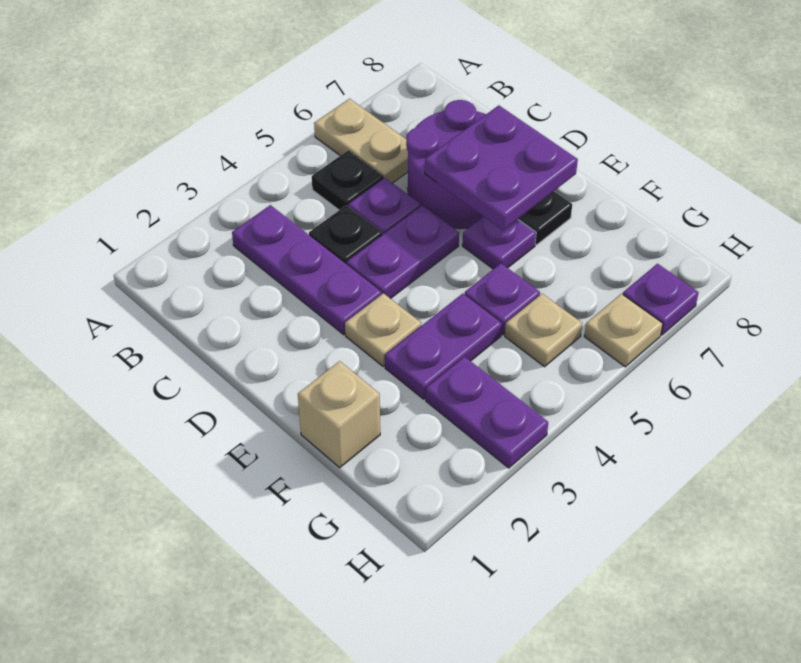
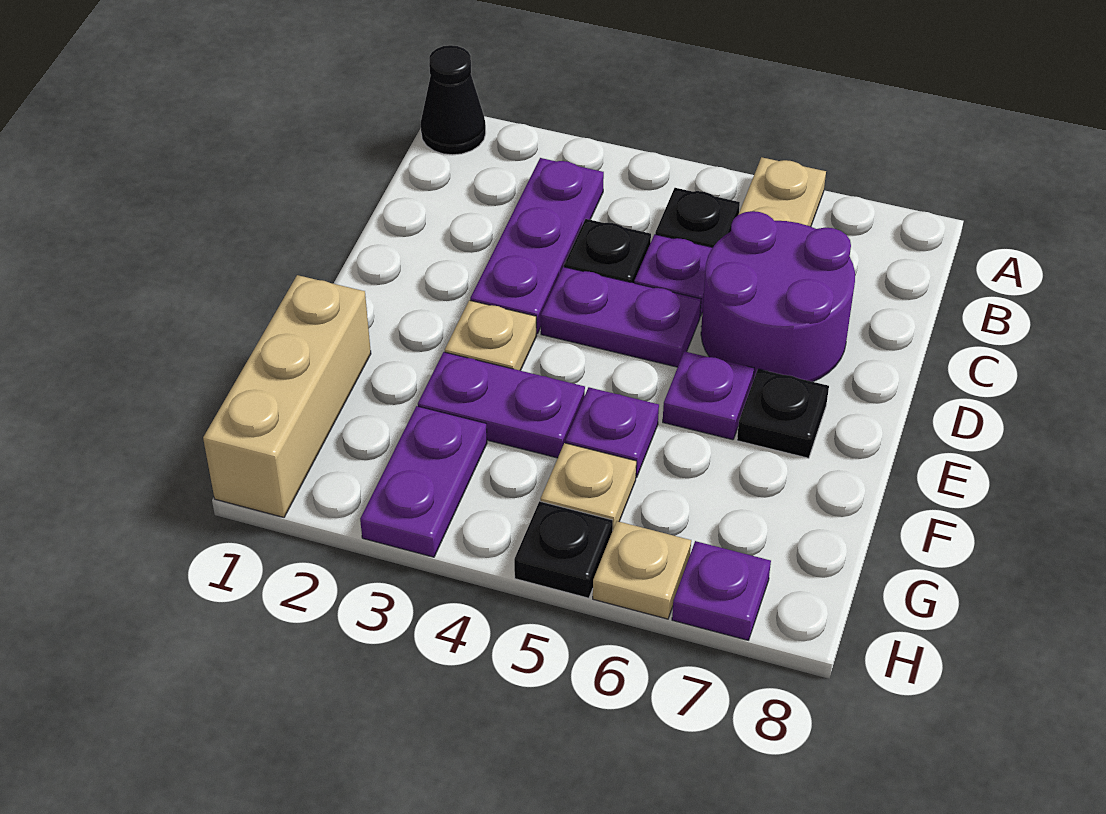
none -> black cone A1 level 1
purple plate D6:E7 level 2 -> none
tan brick F1 level 1 -> tan brick F1:H1 level 1
none -> black plate H5 level 1

